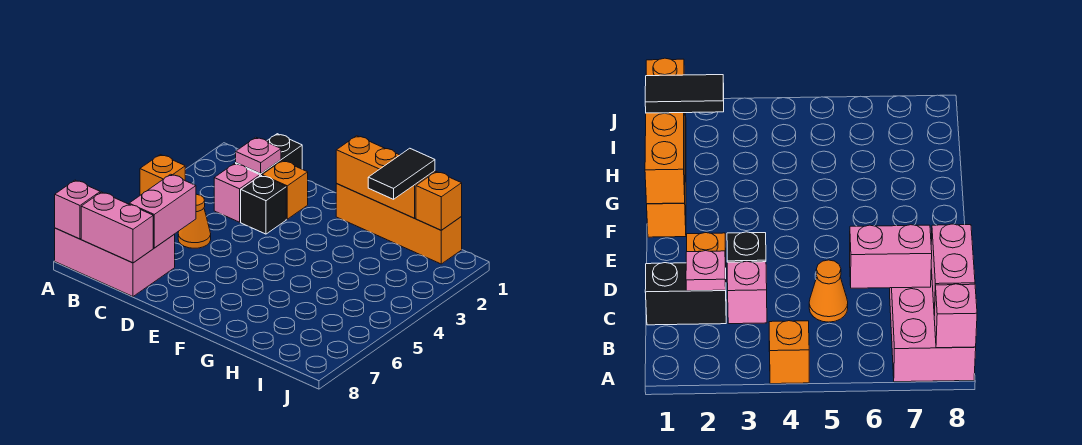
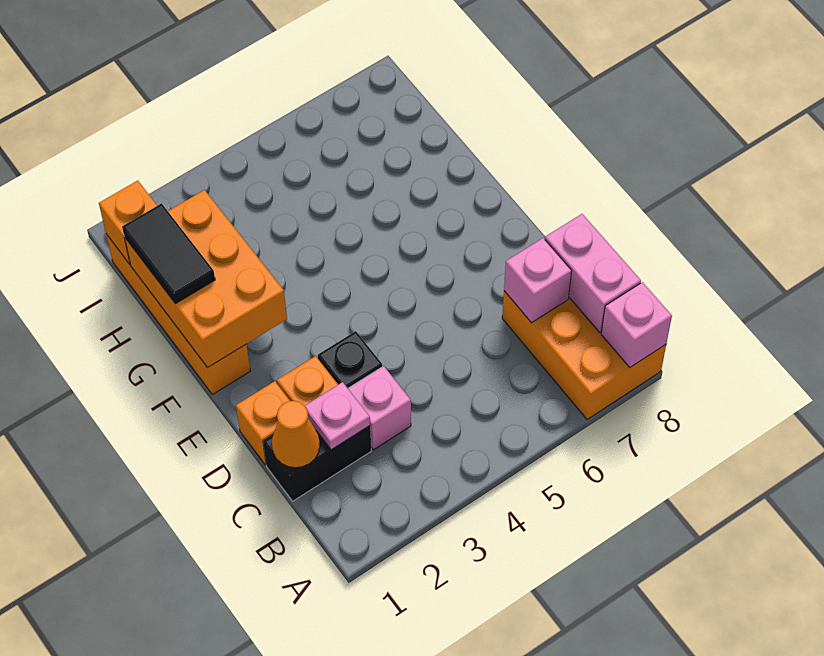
orange brick A4 level 1 -> orange brick D1 level 1
pink brick A7:C8 level 1 -> orange brick A7:C8 level 1
orange cone C5 level 1 -> orange cone C1 level 2
pink brick C6:C7 level 2 -> pink brick C7 level 2
orange brick F1:H1 level 2 -> orange brick F1:H2 level 2
black tile H1:H2 level 3 -> black tile G1:H1 level 3

